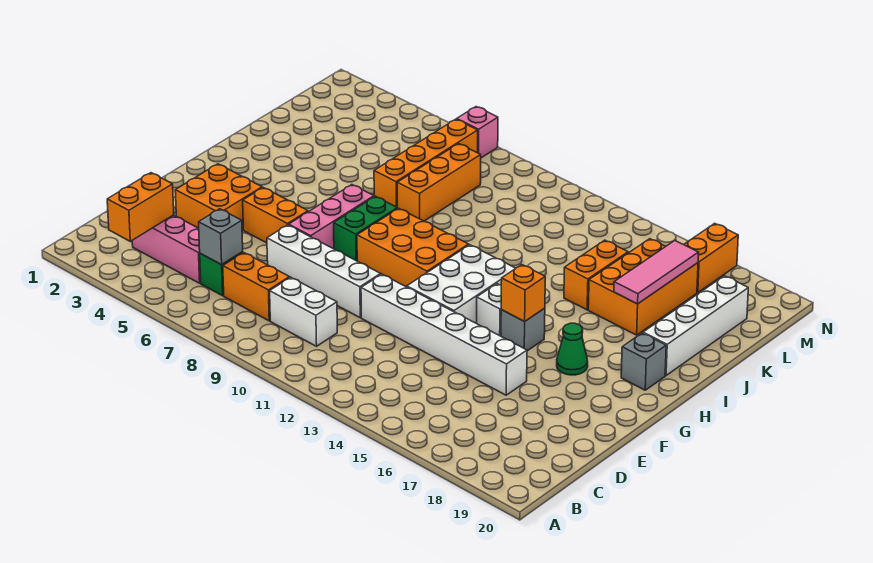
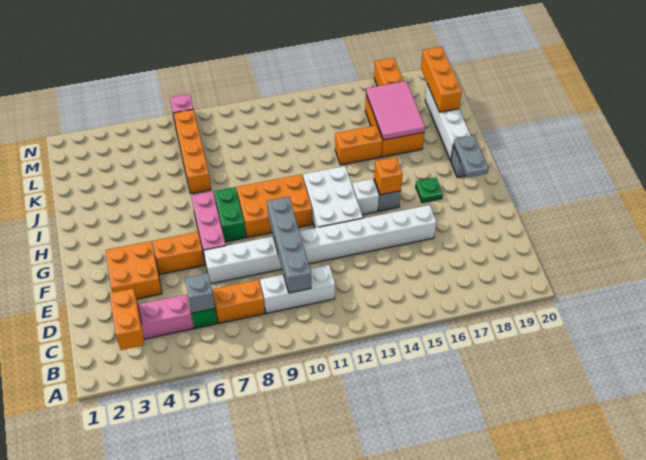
white brick C9:C10 level 1 -> white brick C9:C11 level 1
none -> grey brick C10:F10 level 2
green cone G17 level 1 -> green plate G17 level 1
none -> grey plate G19:H19 level 2
orange brick J8:L8 level 1 -> orange brick K19:M19 level 2
orange brick J15:K15 level 1 -> orange brick J14:J15 level 1
pink tile J17:L17 level 2 -> pink tile J16:L17 level 2

